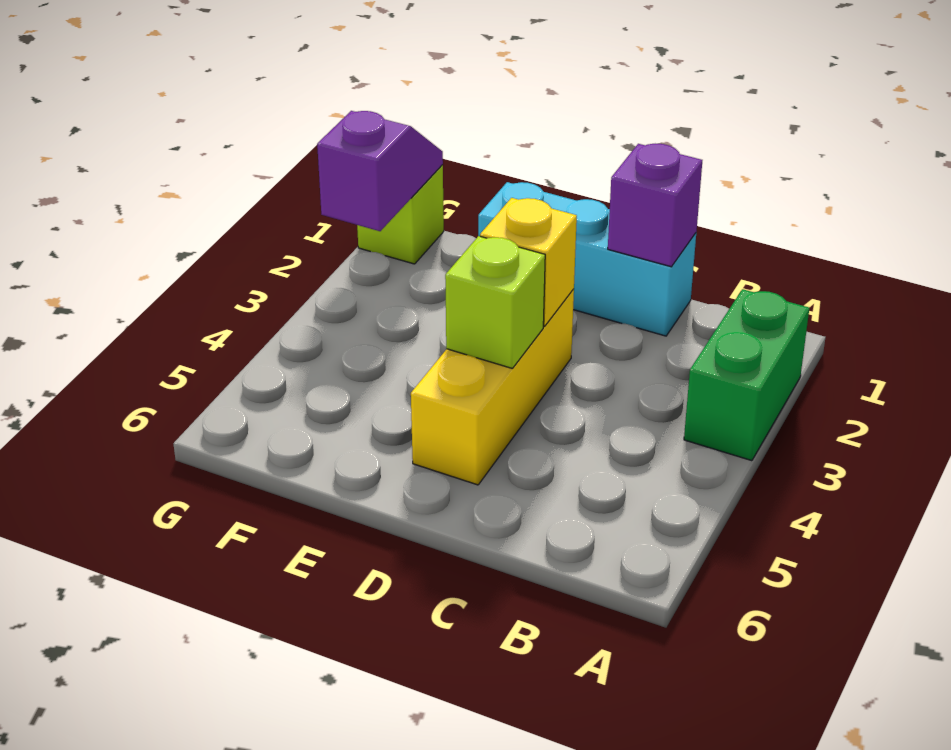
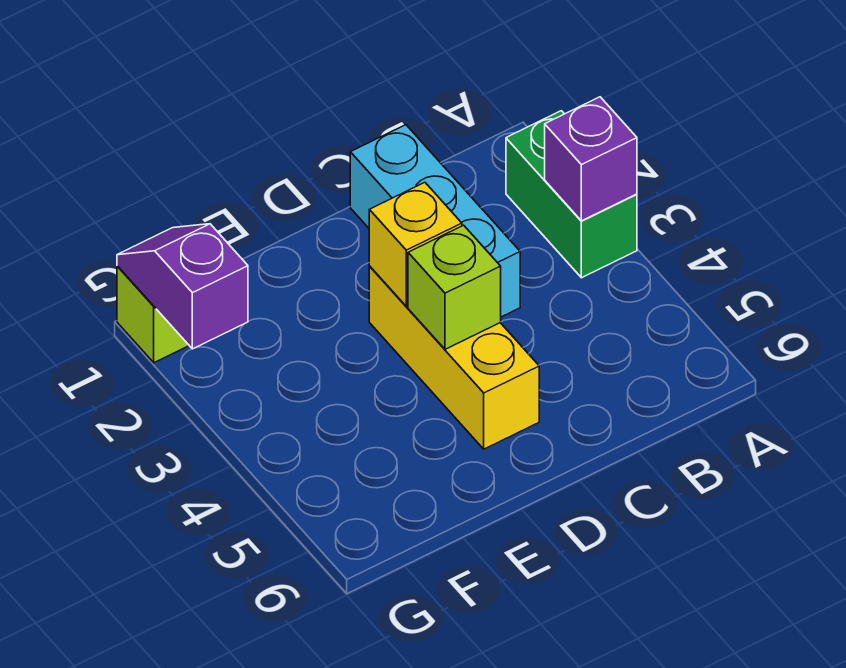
cyan brick C1:E1 level 1 -> cyan brick C1:C3 level 1
purple brick C1 level 2 -> purple brick A3 level 2

